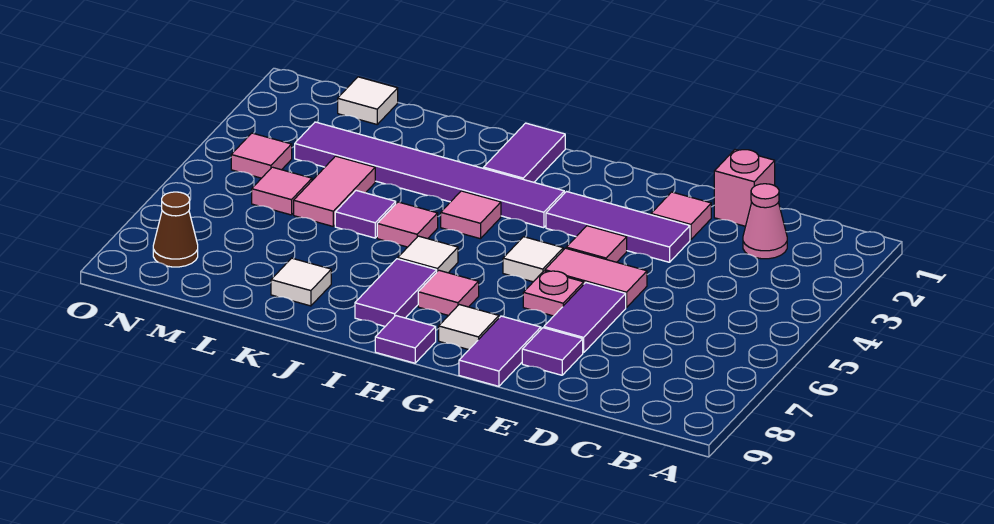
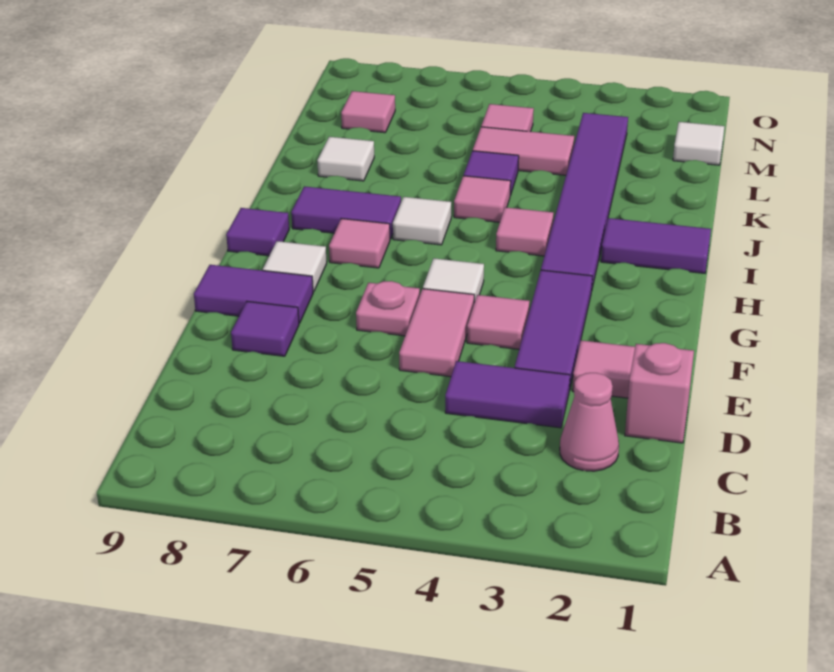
purple tile E6:E7 level 1 -> purple tile D3:D4 level 1
pink tile N4 level 1 -> pink tile M8 level 1
brown cone N8 level 1 -> none

